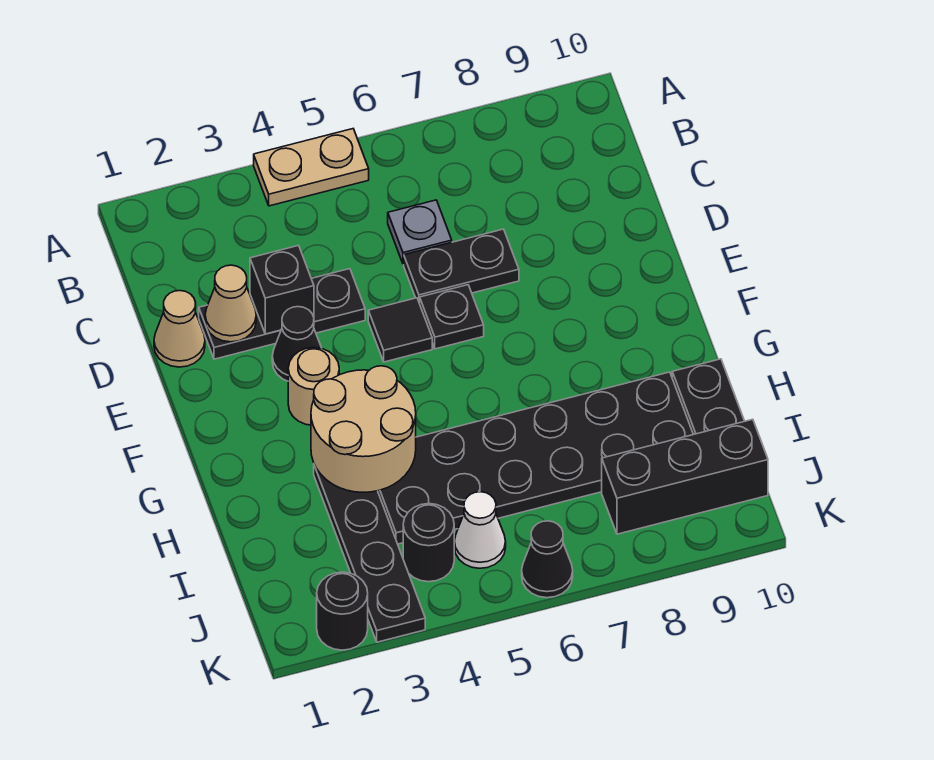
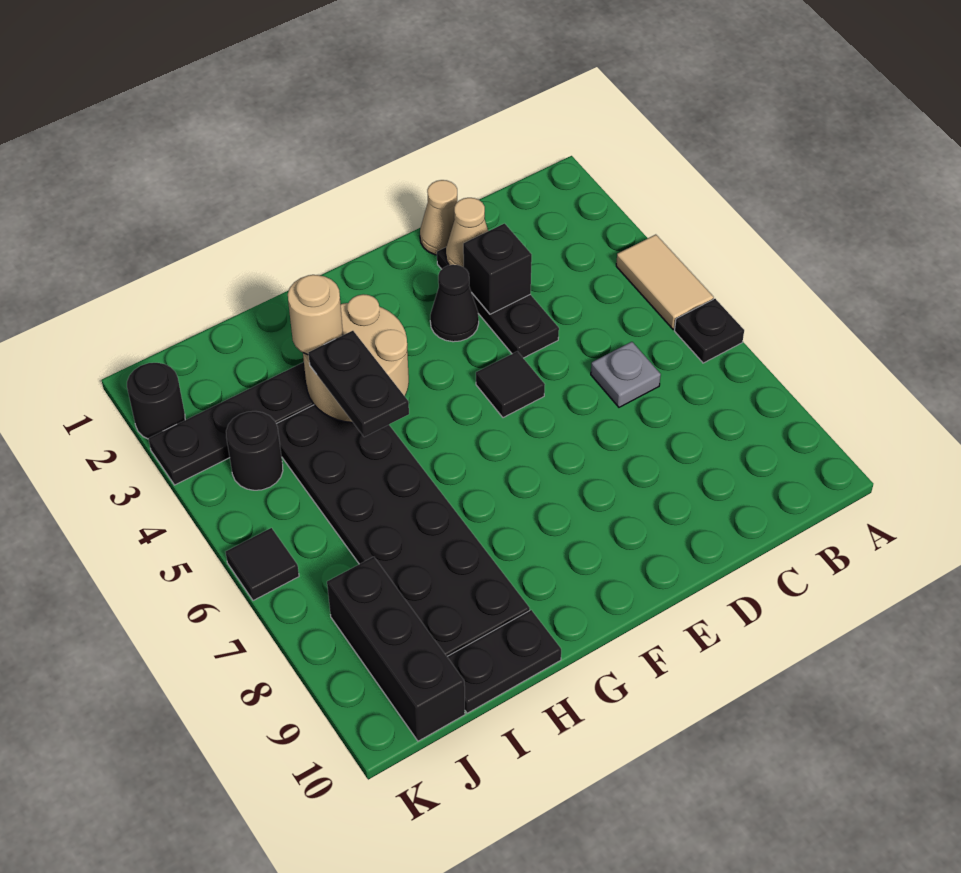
tan plate A4:A5 level 1 -> tan tile A4:A5 level 1
black plate D6:D7 level 1 -> black plate H4:H5 level 3
black plate E6 level 1 -> black plate A6 level 1
tan round brick F3 level 1 -> tan round brick H3 level 3
white cone J5 level 1 -> none
black cone K6 level 1 -> black tile K6 level 1

